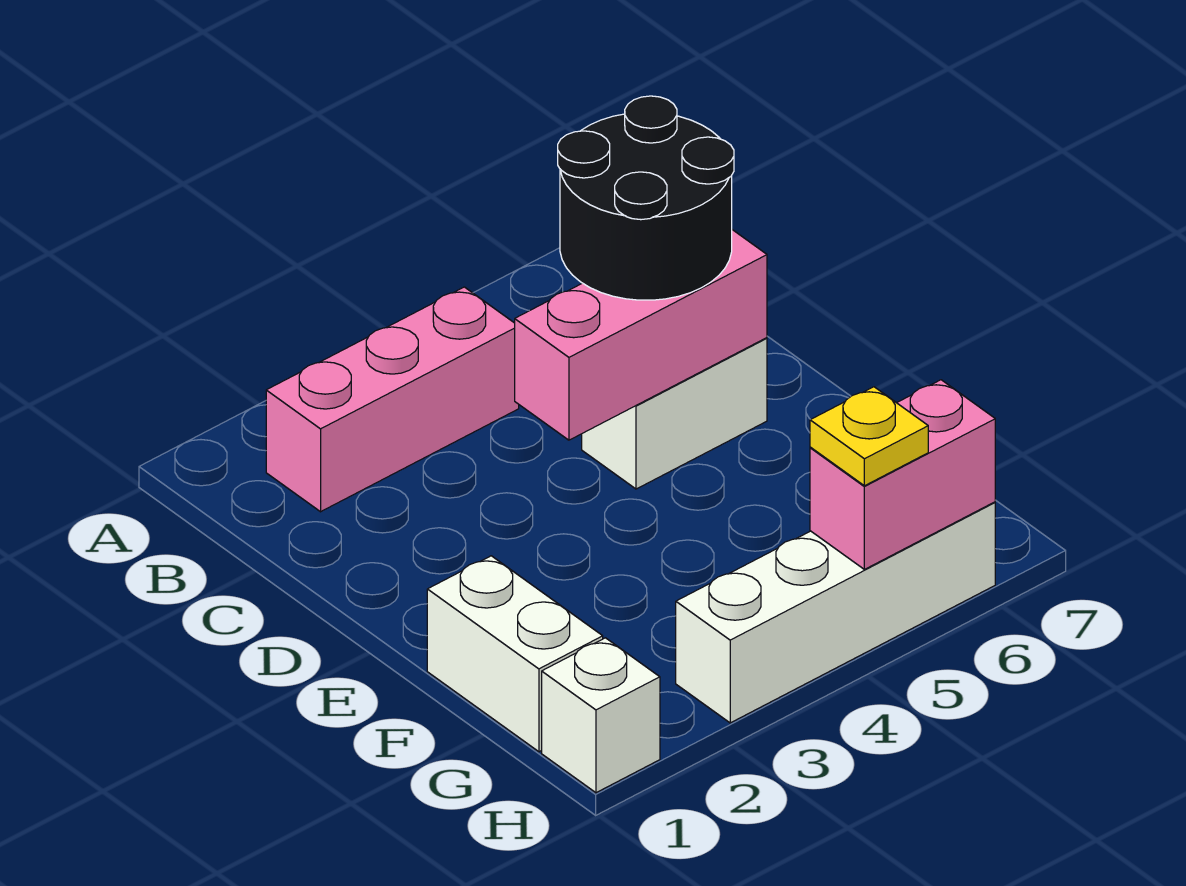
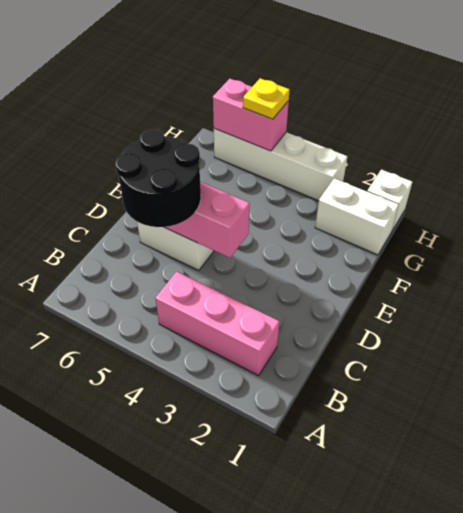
white brick F1:G1 level 1 -> white brick G1:G2 level 1

